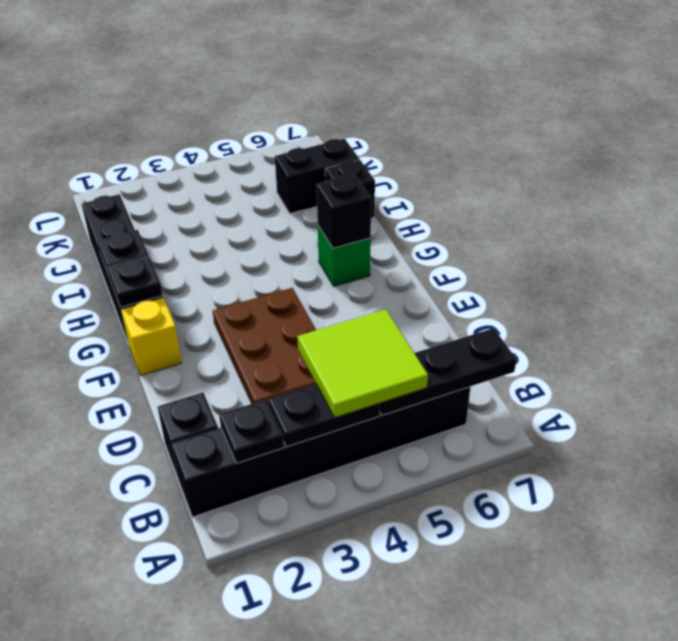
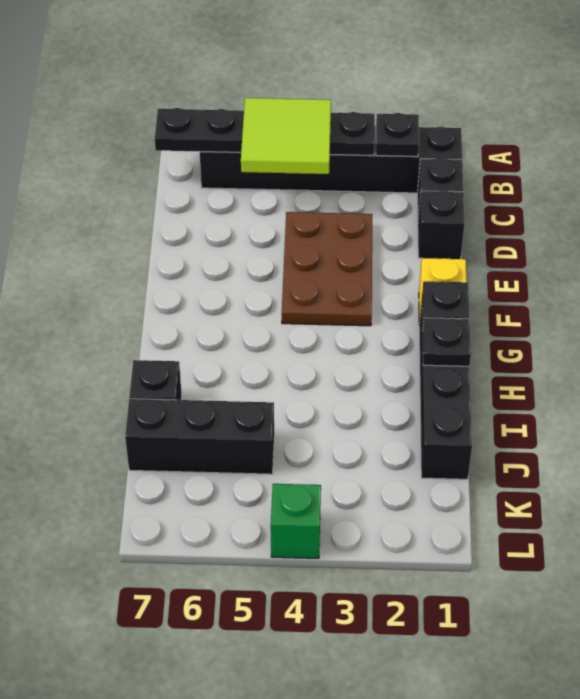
green brick G6 level 1 -> green brick L4 level 1
black brick G6 level 2 -> black brick D1 level 1
black brick J6:J7 level 1 -> black brick J5:J7 level 1

